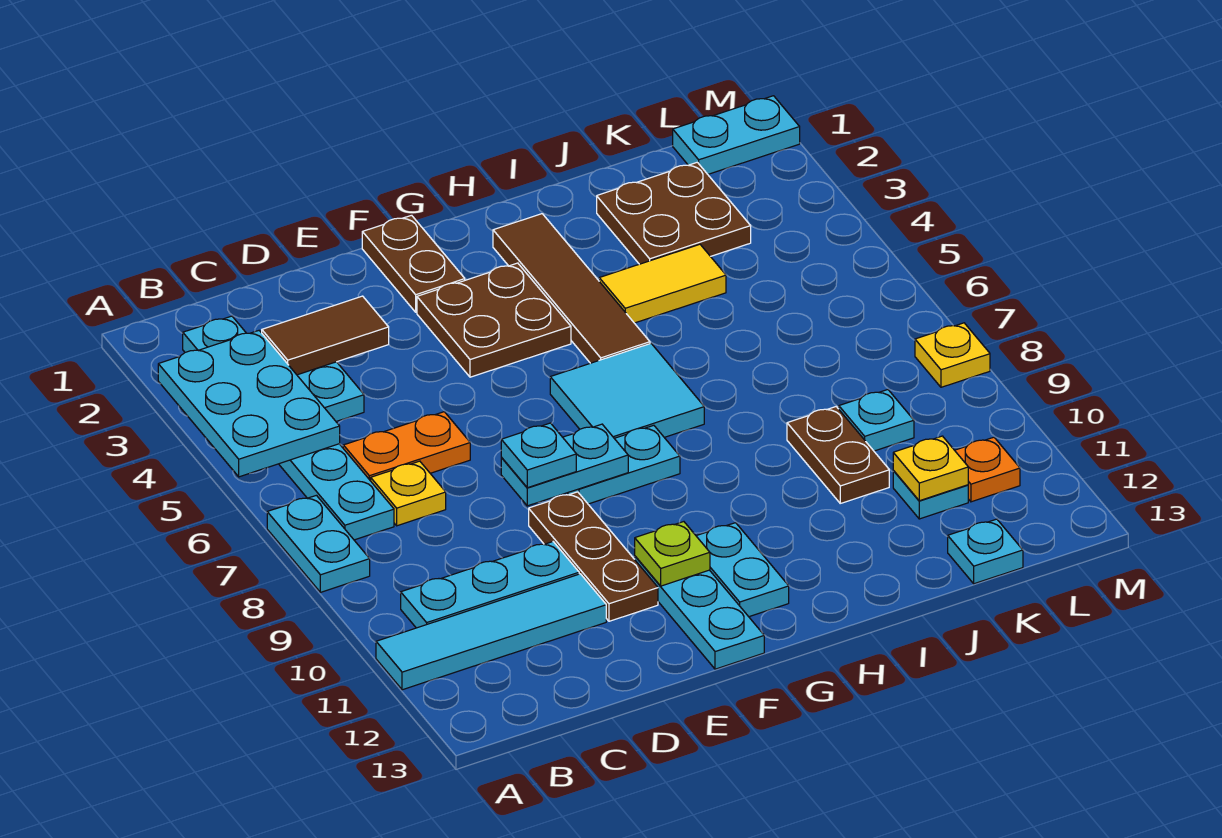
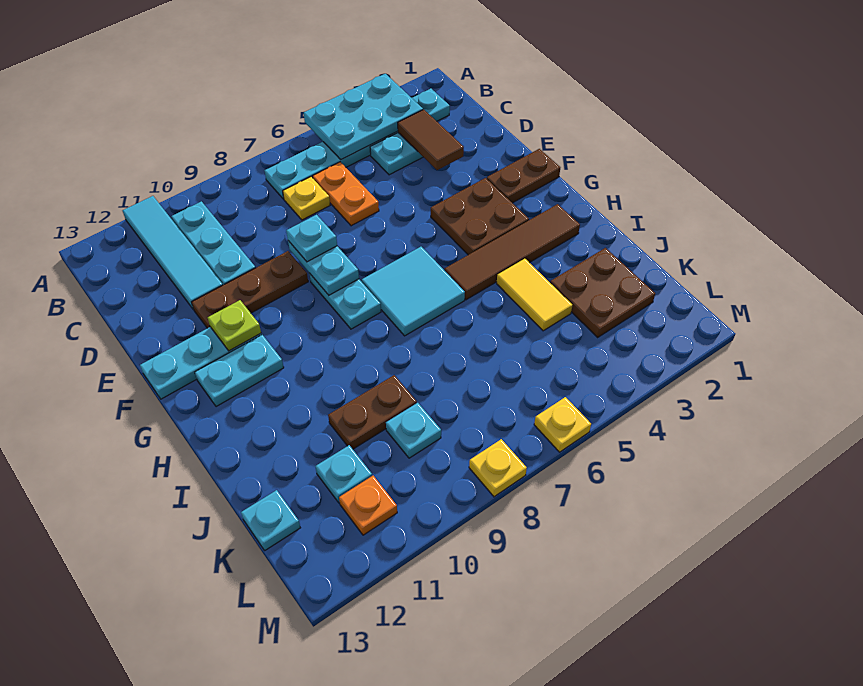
cyan plate A7:A8 level 1 -> none
yellow plate K11 level 2 -> yellow plate M6 level 1
cyan plate L1:M1 level 1 -> none

